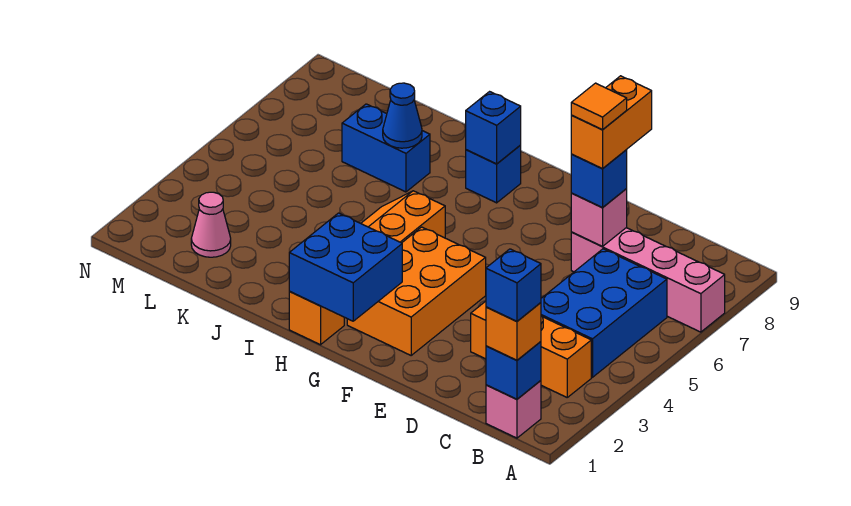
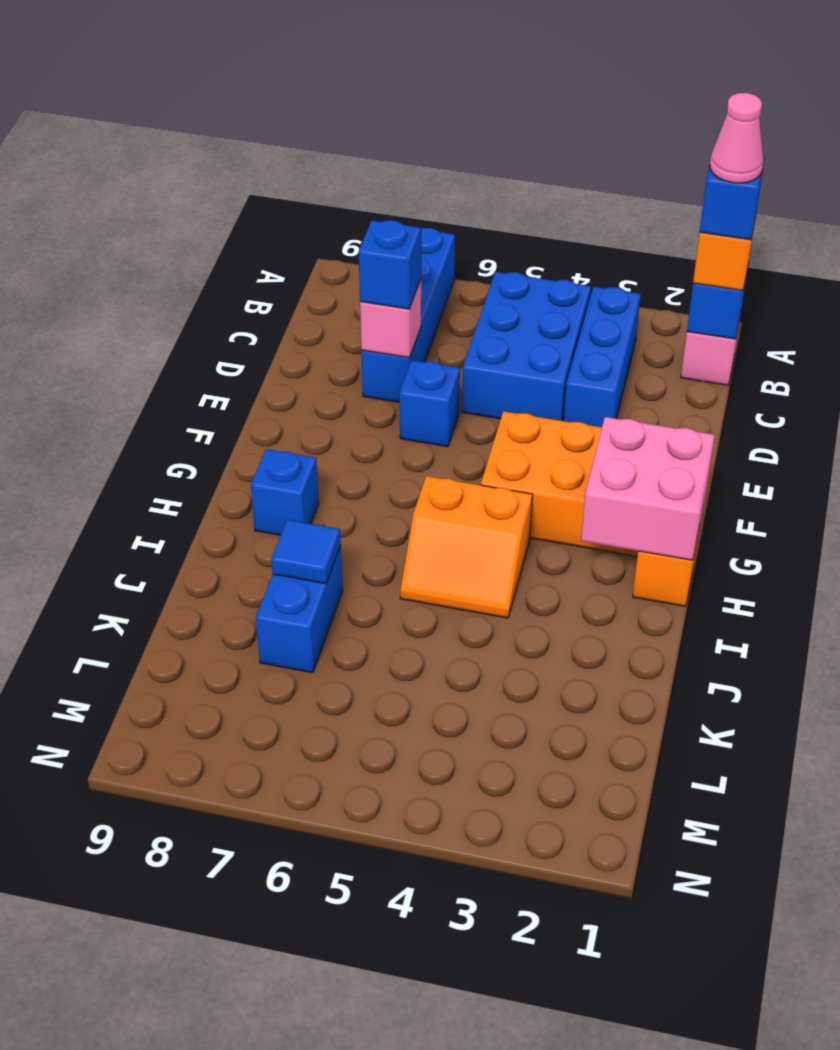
pink brick A7:D7 level 1 -> blue brick A7:D7 level 1
orange brick B3:D3 level 1 -> blue brick B3:D3 level 1
blue brick B4:C6 level 1 -> blue brick B4:D5 level 1
orange brick D7:D8 level 4 -> none
orange tile D7 level 5 -> none
blue brick G1:H2 level 2 -> pink brick G1:H2 level 2
blue brick H8 level 2 -> blue brick E6 level 1
blue cone J7 level 2 -> blue tile J7 level 2
pink cone L2 level 1 -> pink cone B1 level 5

